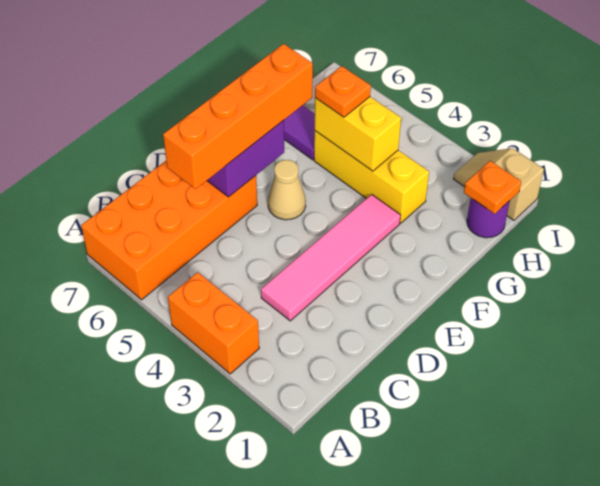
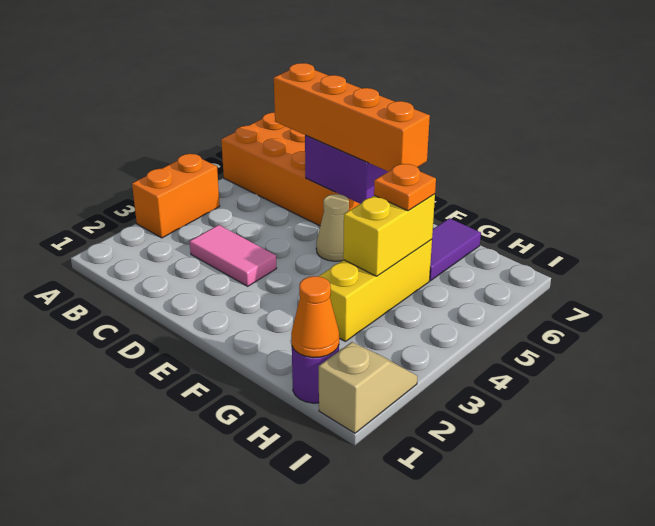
pink tile C3:F3 level 1 -> pink tile C3:D3 level 1
orange plate H1 level 2 -> orange cone H1 level 2

